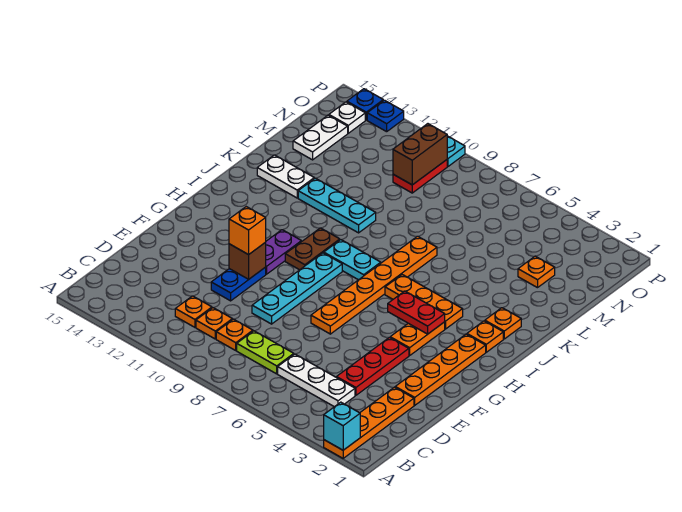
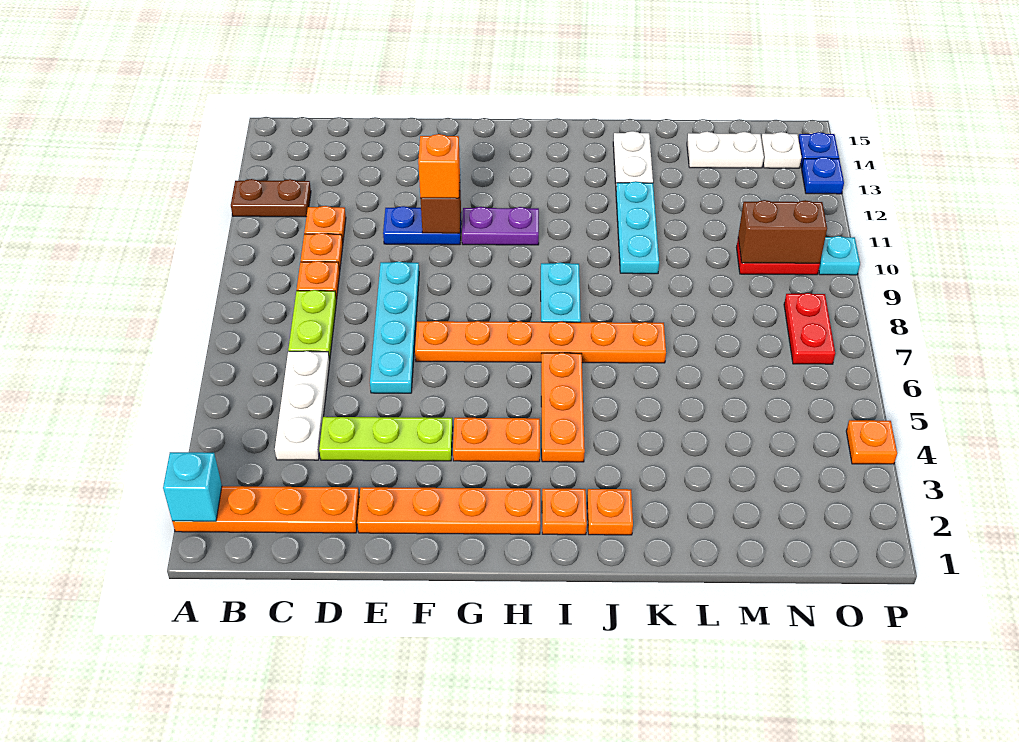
red plate D4:F4 level 1 -> lime plate D4:F4 level 1
cyan plate E9:H9 level 1 -> cyan plate E6:E9 level 1
red plate H4:H5 level 2 -> red plate O7:O8 level 1
brown plate H10:I10 level 1 -> brown plate A12:B12 level 1
orange plate M3 level 1 -> orange plate P4 level 1

